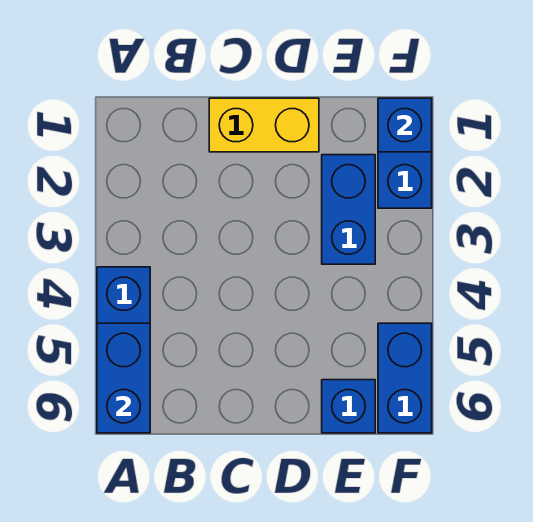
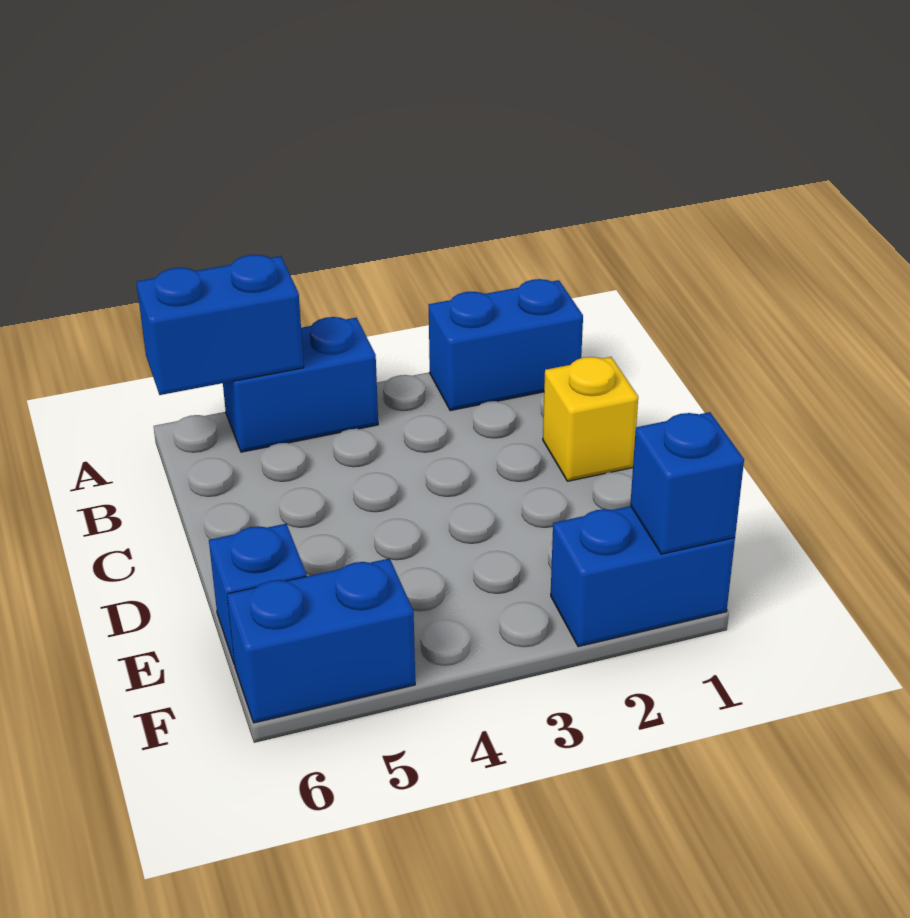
yellow brick C1:D1 level 1 -> yellow brick C1 level 1
blue brick E2:E3 level 1 -> blue brick A1:A2 level 1

